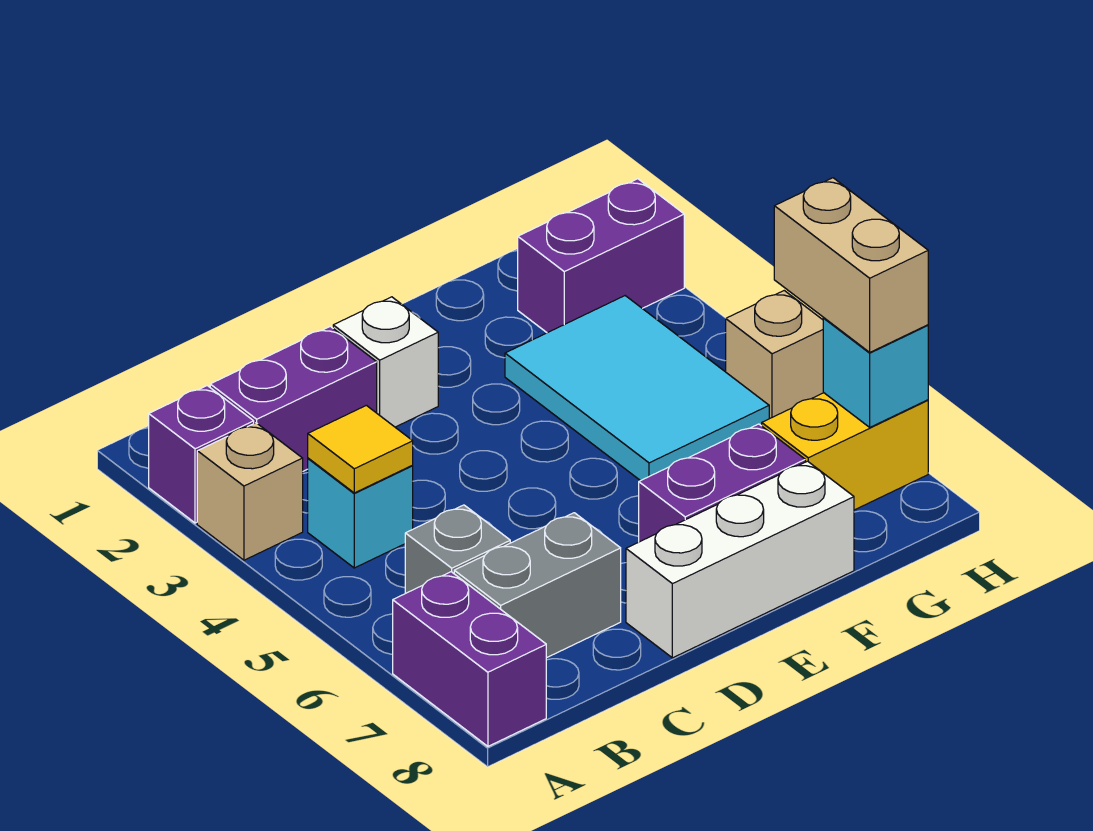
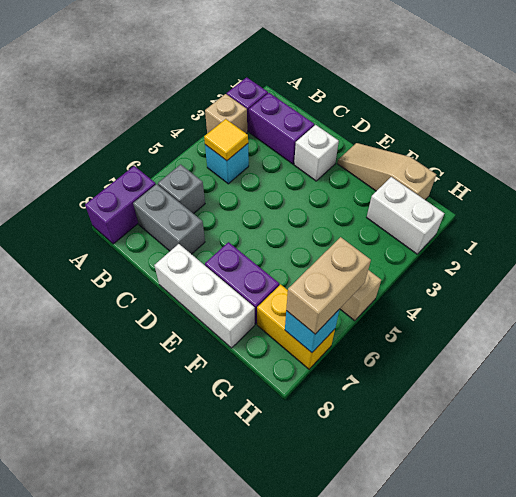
none -> tan slope E1:G1 level 1 top G
cyan tile F3:G5 level 1 -> none
purple brick G2:H2 level 1 -> white brick G2:H2 level 1

